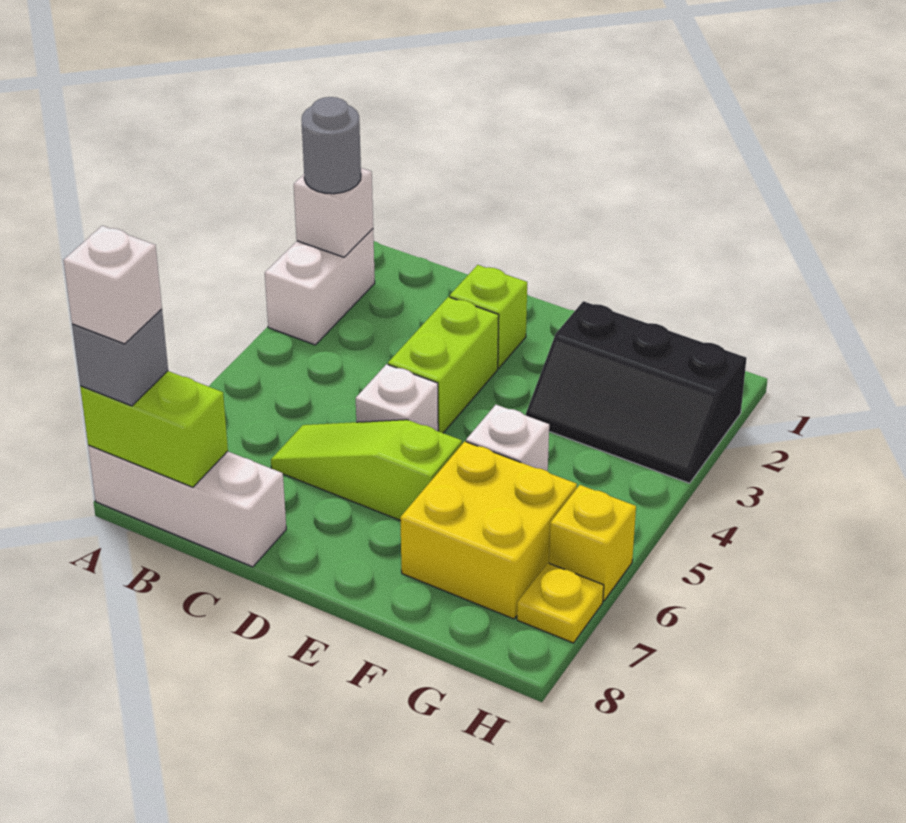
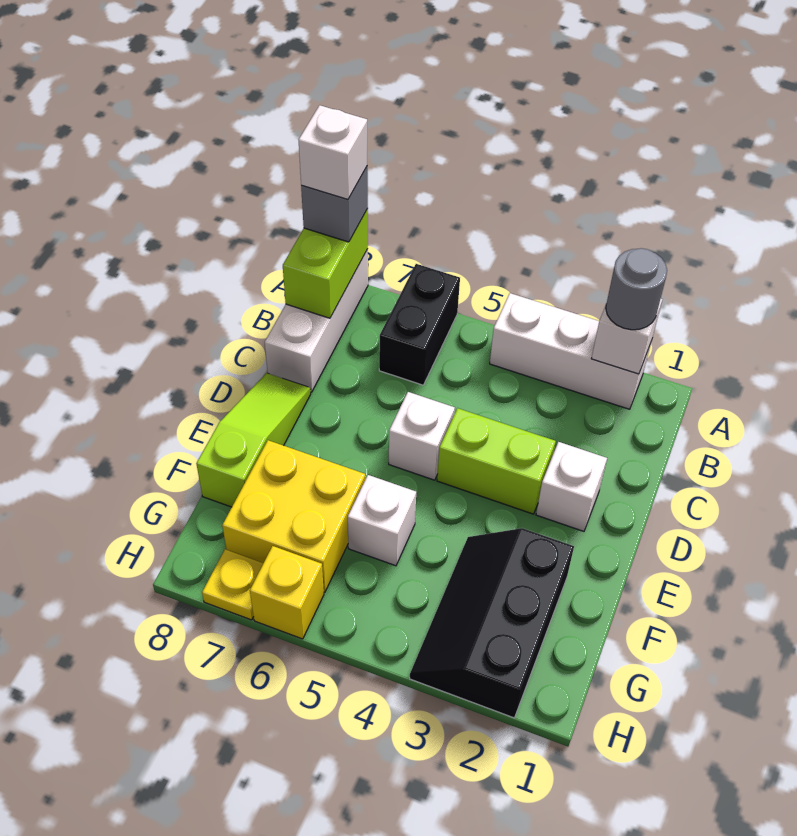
white brick A2:A3 level 1 -> white brick A2:A4 level 1
none -> black brick A6:B6 level 1
lime slope C6:E6 level 1 top E -> lime slope D8:F8 level 1 top F
lime brick D2 level 1 -> white brick D2 level 1

